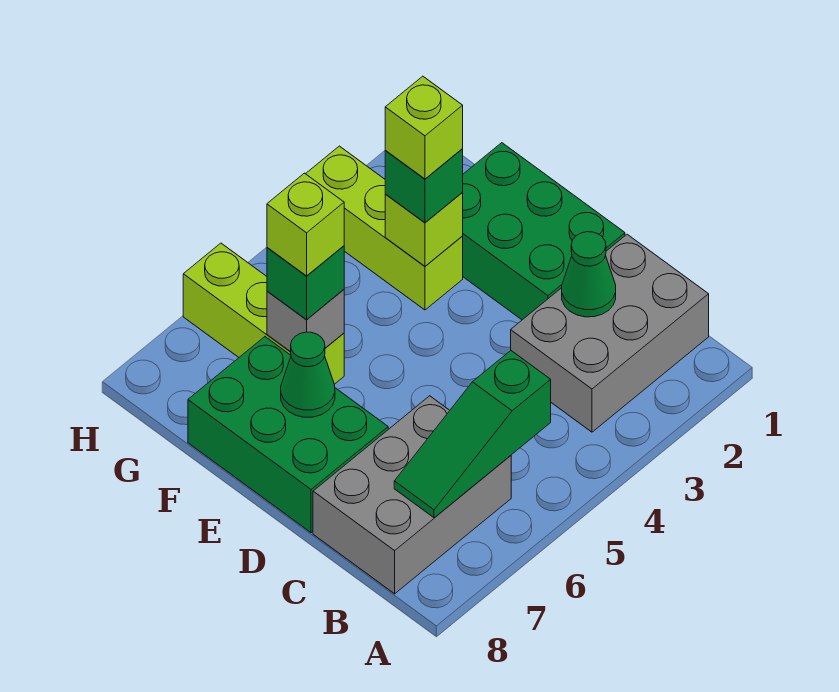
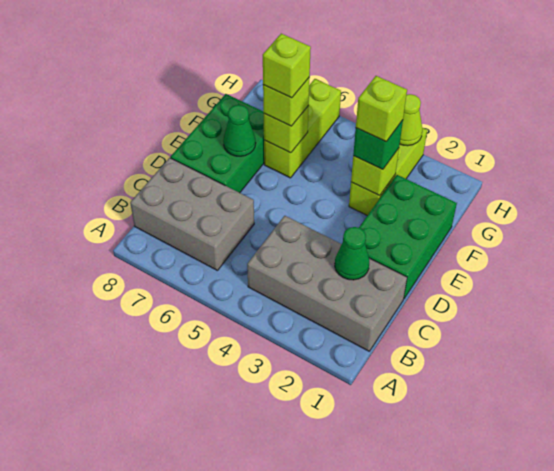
grey brick B1:C3 level 1 -> grey brick B1:C4 level 1
green slope B5:B7 level 2 top 5 -> none
grey brick F6 level 2 -> lime brick F6 level 2
green brick F6 level 3 -> lime brick F6 level 3
none -> lime cone H3 level 2

